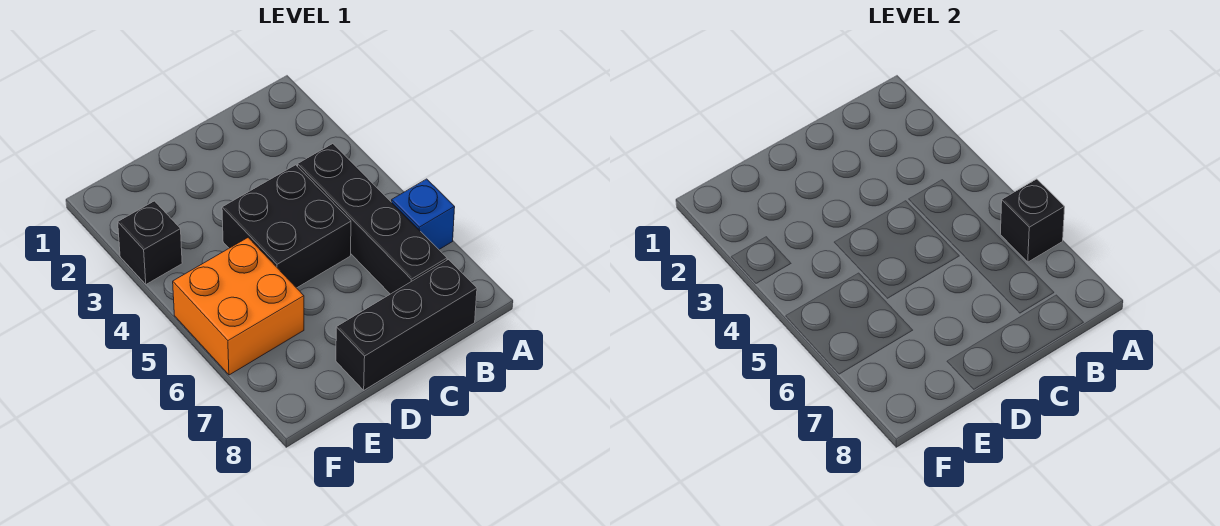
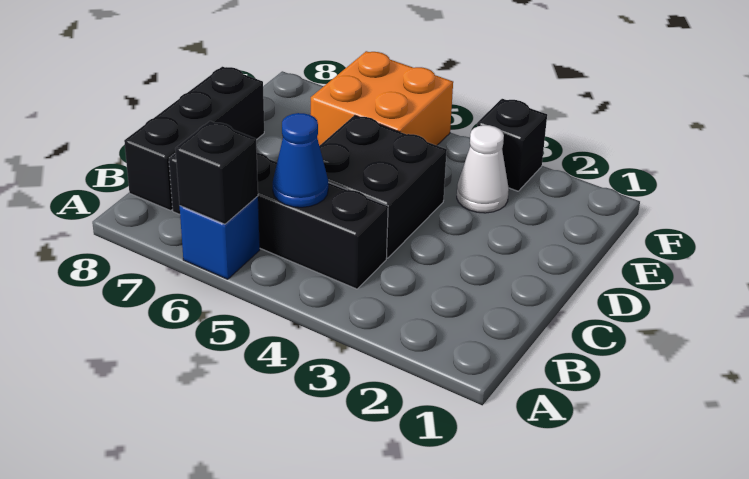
none -> blue cone B5 level 2
none -> white cone E3 level 1

